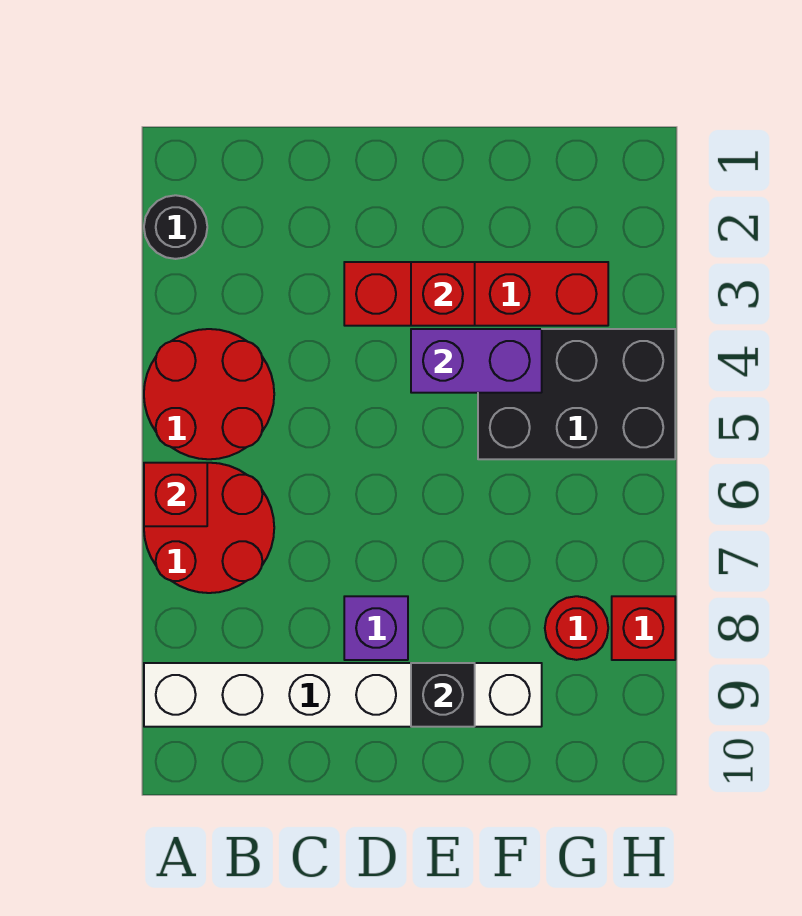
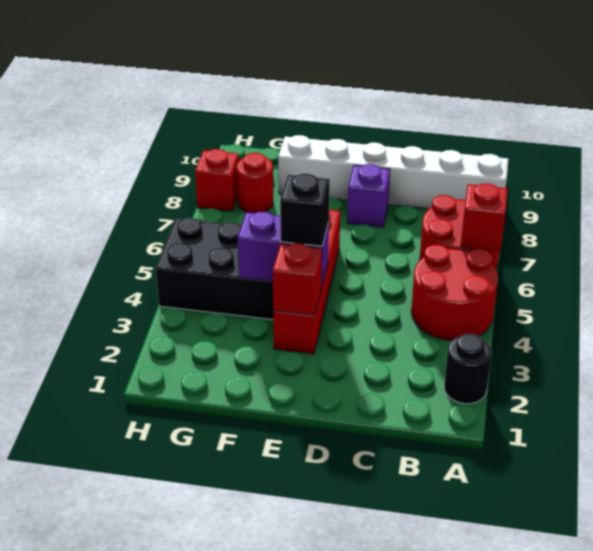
red brick D3:G3 level 1 -> red brick E3:E6 level 1
black brick E9 level 2 -> black brick E4 level 3

